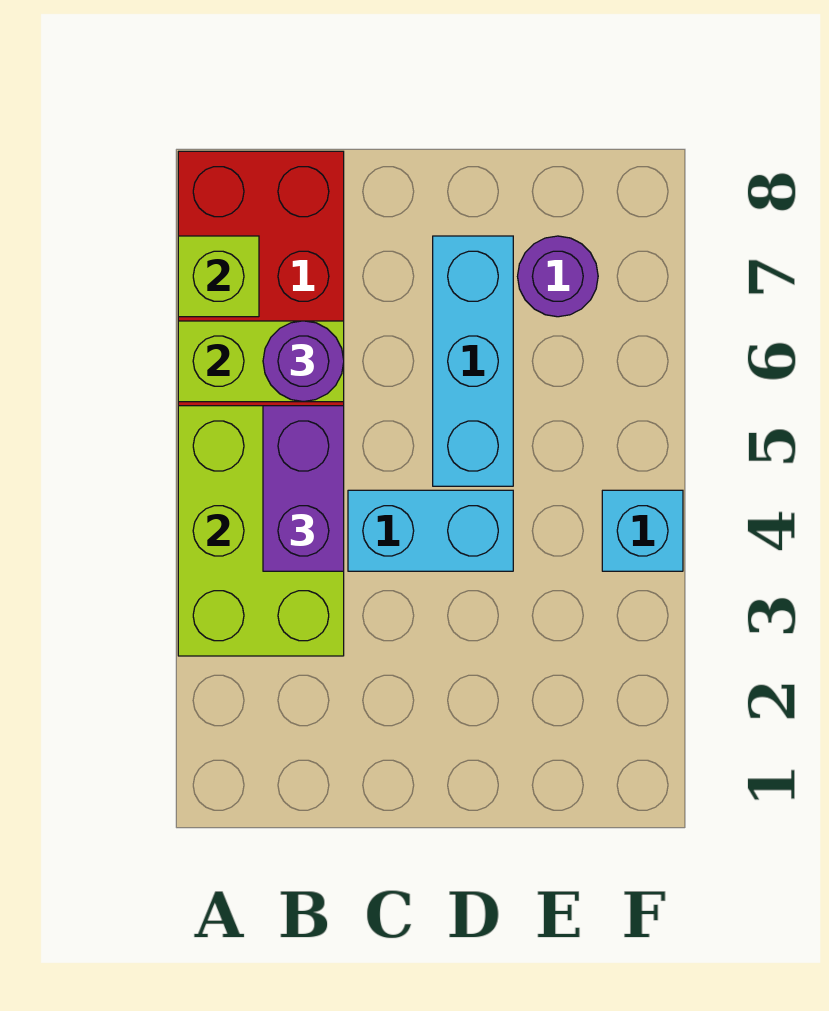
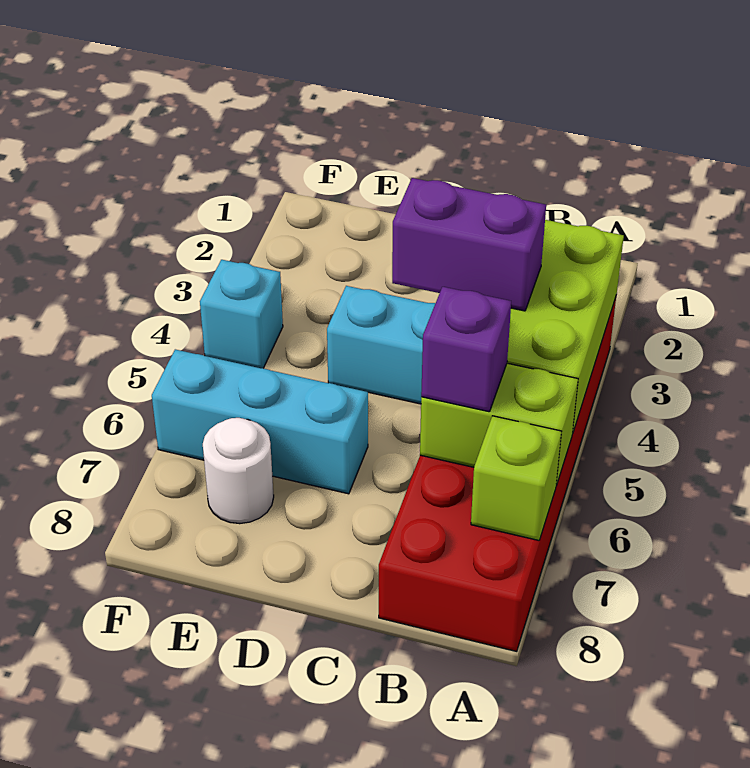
purple brick B4:B5 level 3 -> purple brick B4:C4 level 3
purple round brick B6 level 3 -> purple brick B6 level 3
cyan brick D5:D7 level 1 -> cyan brick D6:F6 level 1
purple round brick E7 level 1 -> white round brick E7 level 1

